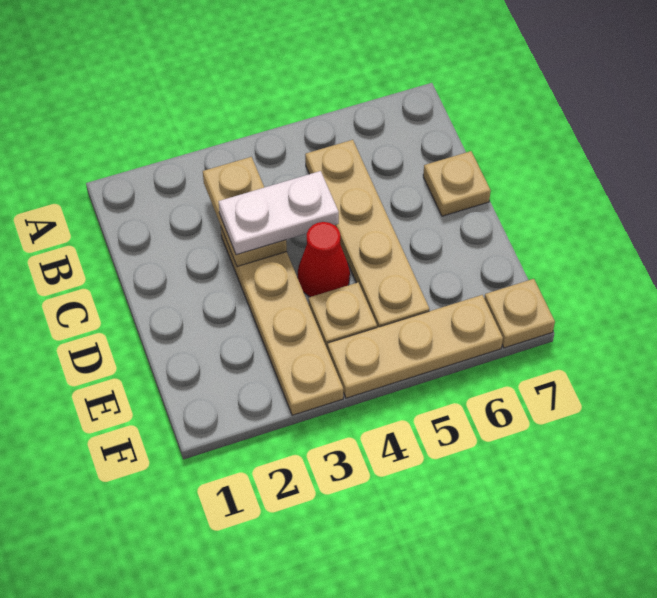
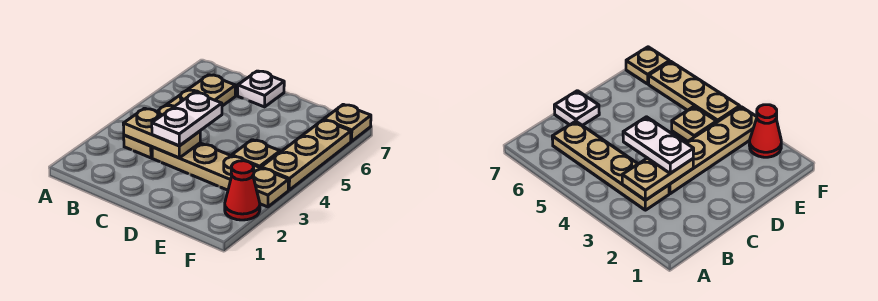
tan plate B5:E5 level 1 -> tan plate B3:B6 level 1
tan plate C7 level 1 -> white plate C7 level 1
red cone D4 level 1 -> red cone F2 level 1

